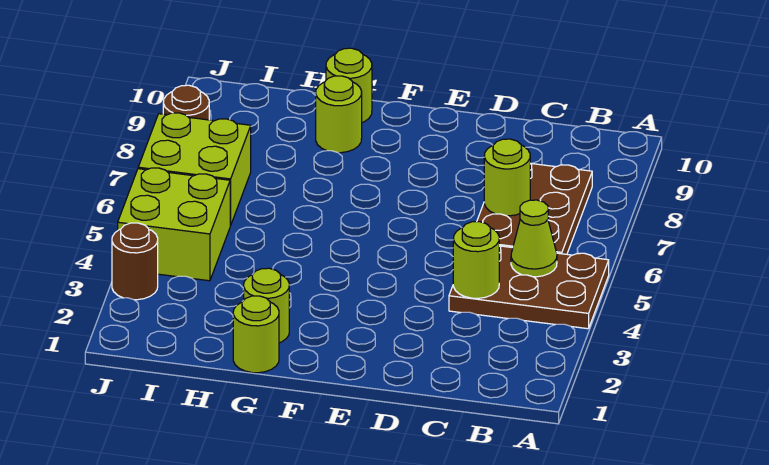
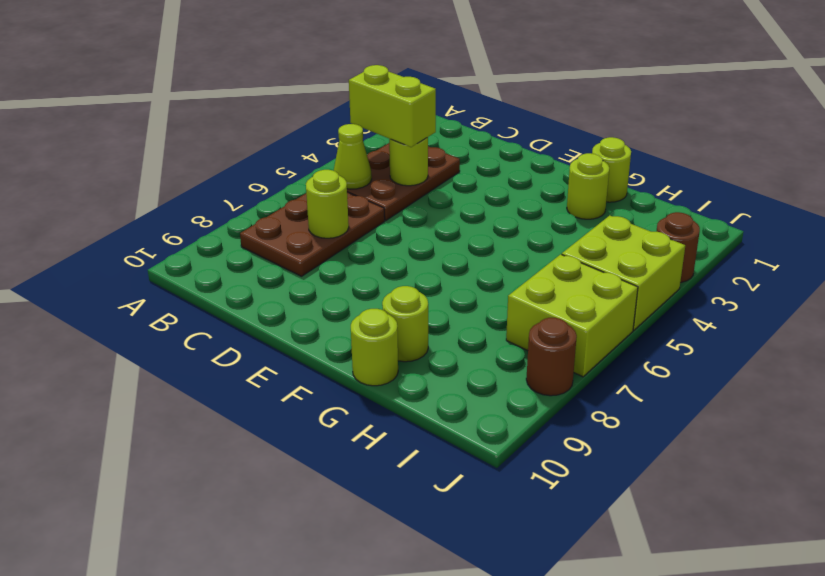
brown plate A4:C5 level 1 -> brown plate B3:C5 level 1
none -> lime brick B4:C4 level 3

